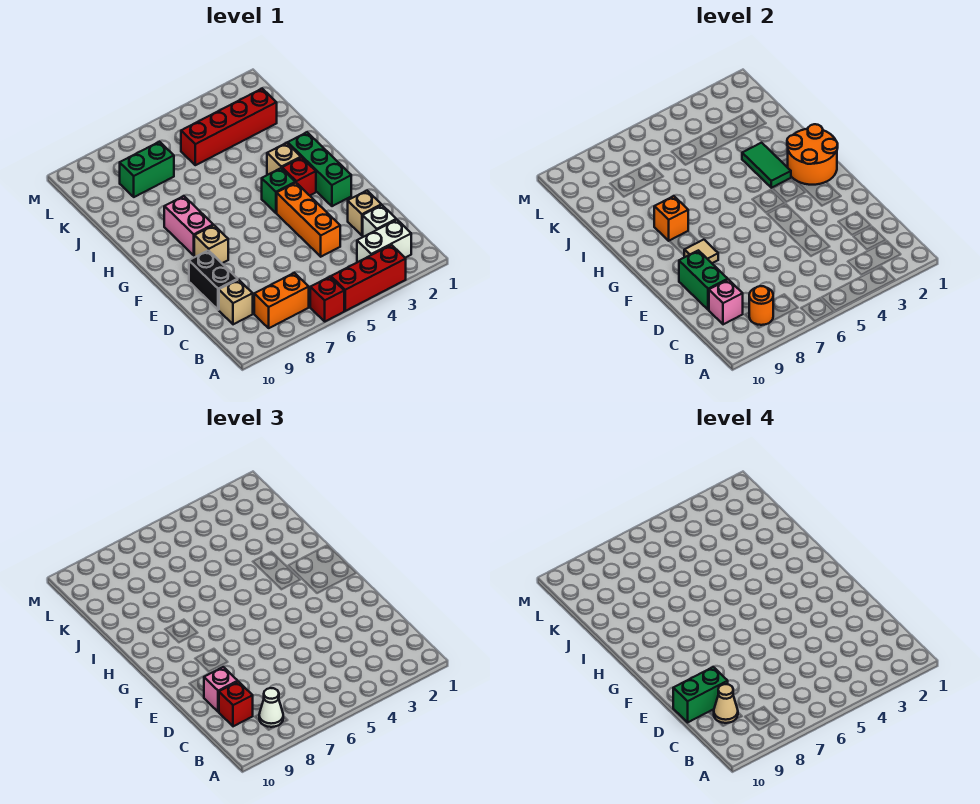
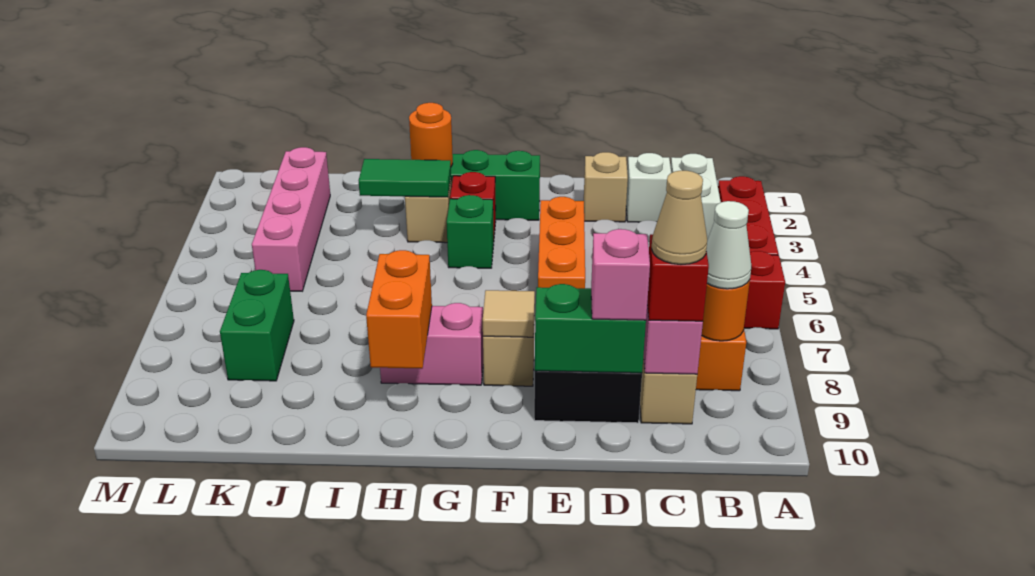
orange brick D4:F4 level 1 -> orange brick E4:E6 level 1
green brick D9:D10 level 4 -> none
orange round brick G1:H2 level 2 -> orange round brick H2 level 2
orange brick H8 level 2 -> orange brick H8:H9 level 2
red brick K2:K5 level 1 -> pink brick K2:K5 level 1

